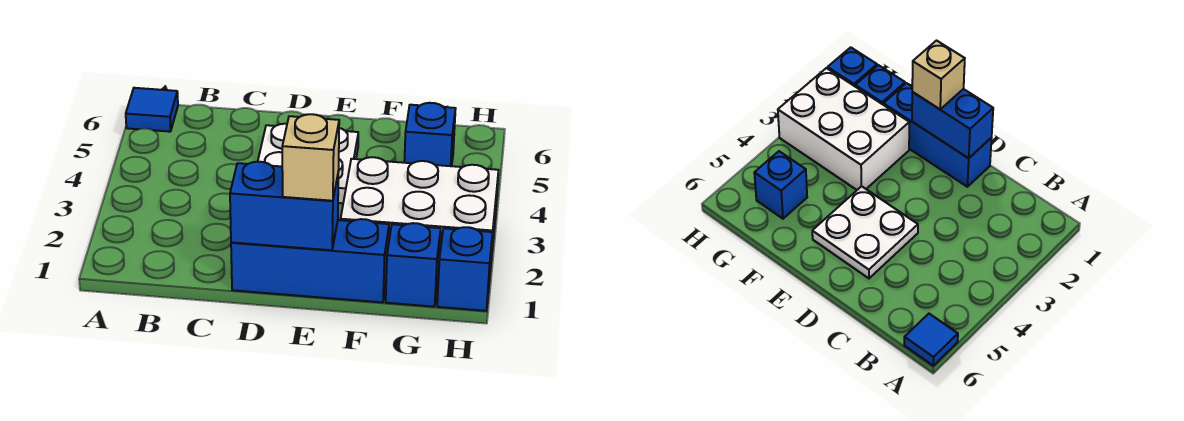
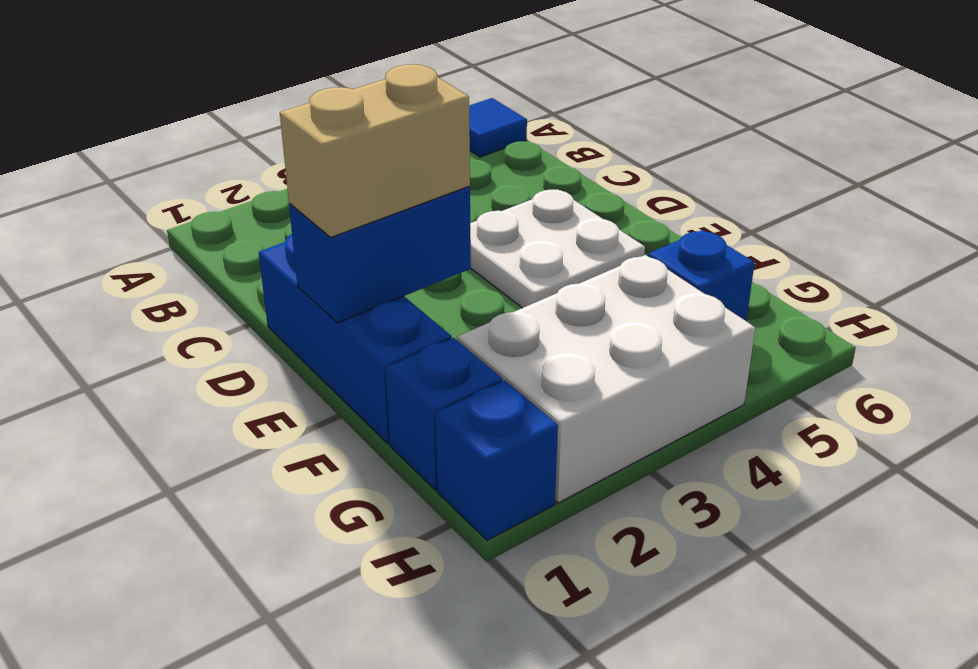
blue brick D1:E1 level 2 -> blue brick E1:E2 level 2
tan brick E1 level 3 -> tan brick E1:E2 level 3
white brick F2:H3 level 1 -> white brick G2:H4 level 1

